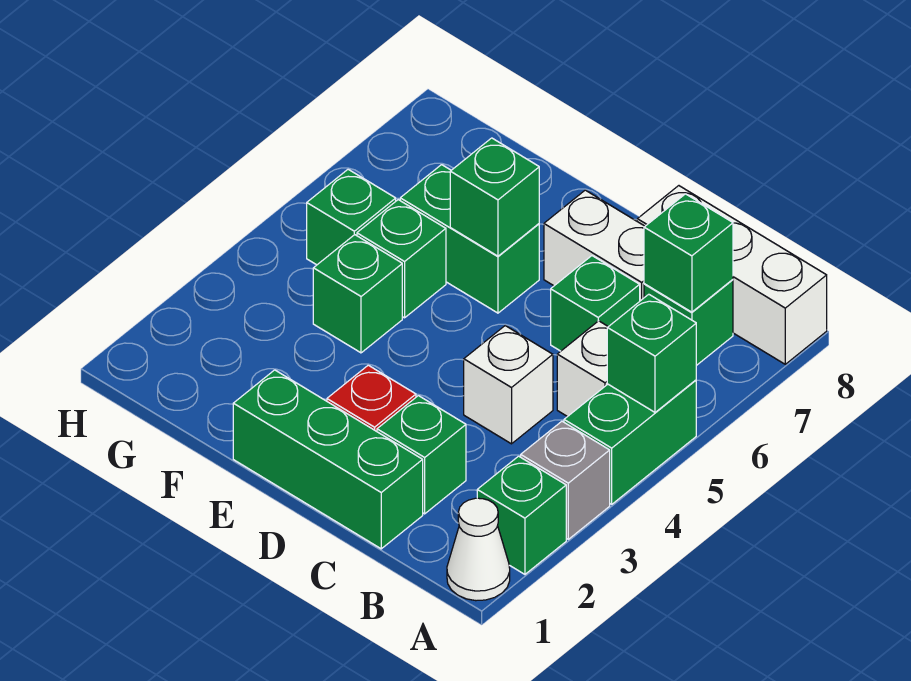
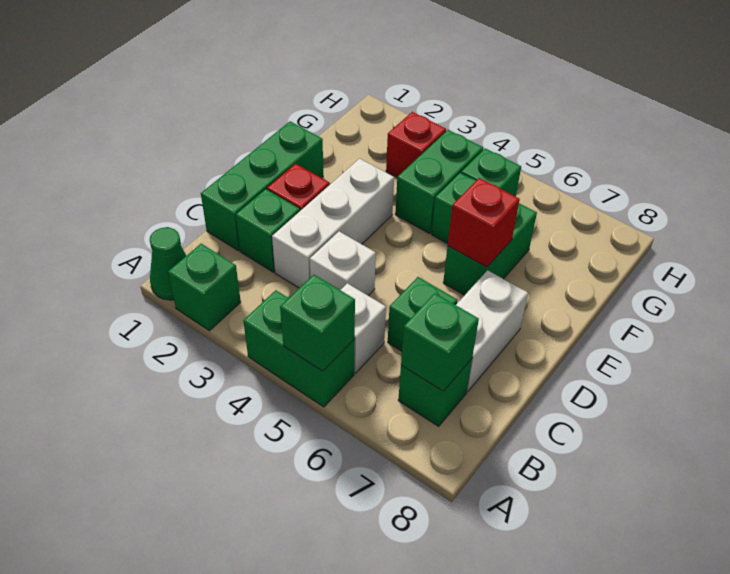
white cone A1 level 1 -> green cone A1 level 1
grey brick A3 level 1 -> none
white brick A8:C8 level 1 -> white brick C3:E3 level 1
green brick E6 level 2 -> red brick E6 level 2
green brick F4 level 1 -> green brick F4:G4 level 1
none -> red brick G3 level 1

